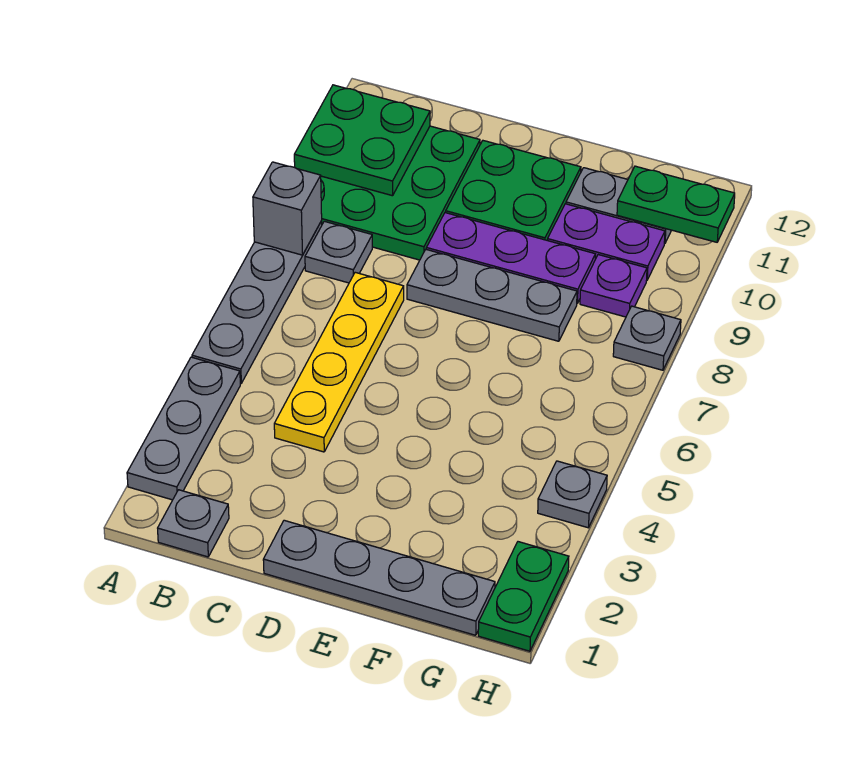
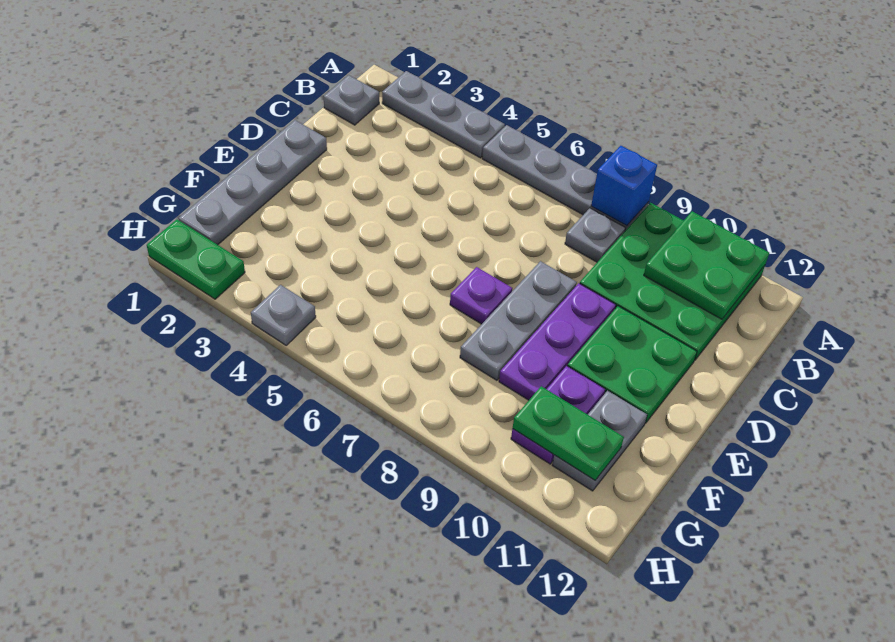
grey brick A8 level 2 -> blue brick A8 level 2
yellow plate C4:C7 level 1 -> none
purple plate G9 level 1 -> purple plate E7 level 1
green plate G11:H11 level 2 -> green plate G10:G11 level 2
grey plate H8 level 1 -> none

